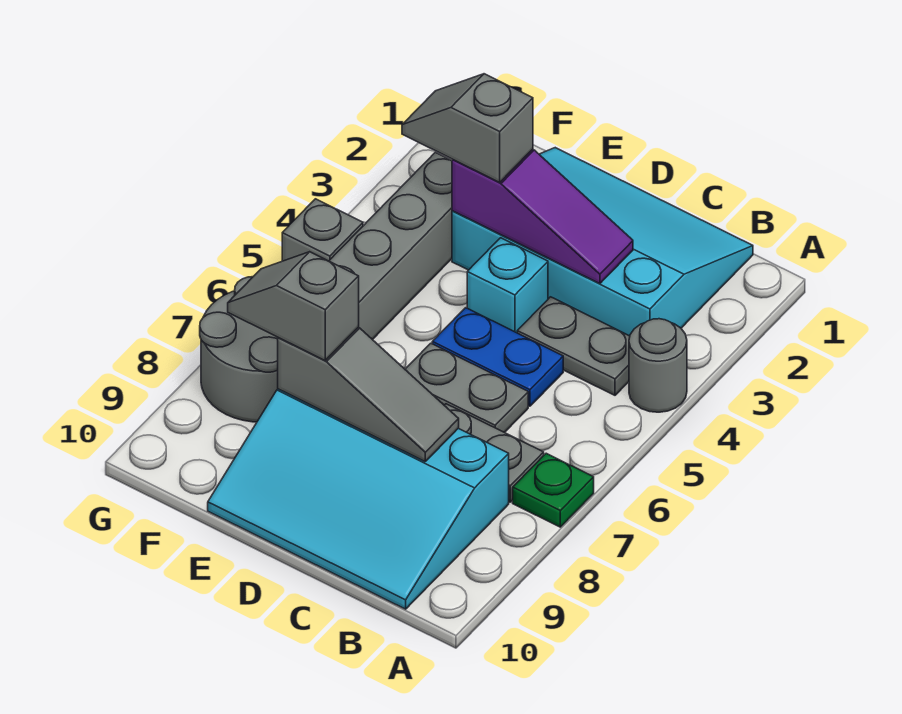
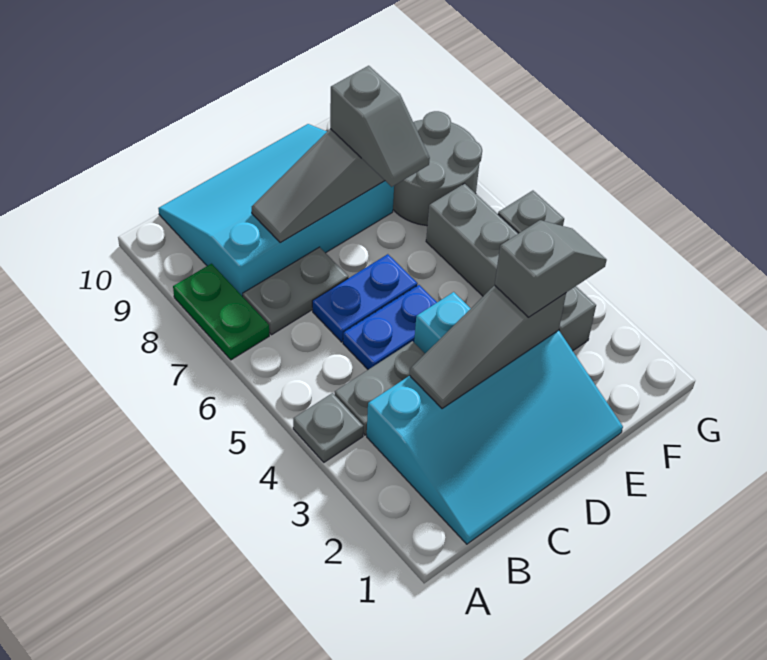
grey round brick A4 level 1 -> grey plate A4 level 1
green plate A7 level 1 -> green plate A7:A8 level 1
purple slope C3:E3 level 2 top E -> grey slope C3:E3 level 2 top E
grey plate C6:D6 level 1 -> blue plate C6:D6 level 1
grey slope E8:F8 level 3 top E -> grey slope E7:E8 level 3 top 8

